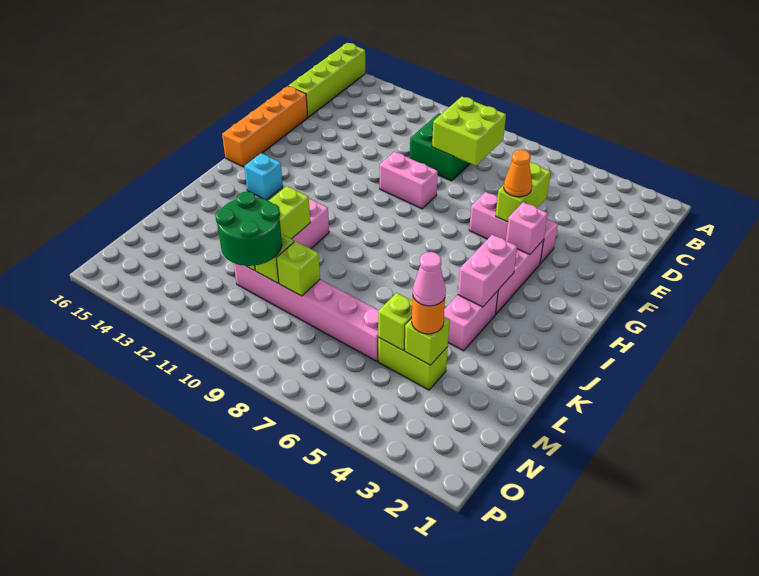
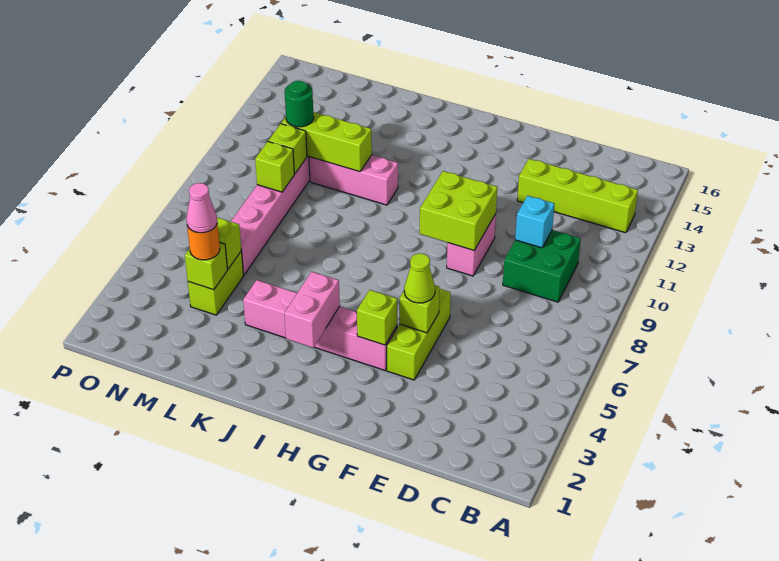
lime brick A16:D16 level 1 -> lime brick B13:E13 level 1
lime brick C8:D9 level 2 -> lime brick F9:G10 level 2
lime brick E5:F5 level 2 -> lime brick F5 level 2
orange brick E16:H16 level 1 -> none
pink brick F4:F6 level 1 -> lime brick F4:F6 level 1
orange cone F5 level 3 -> lime cone F5 level 3
pink brick G4 level 2 -> lime brick G4 level 2
pink brick I4:J4 level 2 -> pink brick I3:I4 level 2
cyan brick I14 level 1 -> cyan brick D10 level 2
green round brick M10:N11 level 3 -> green round brick M11 level 3

